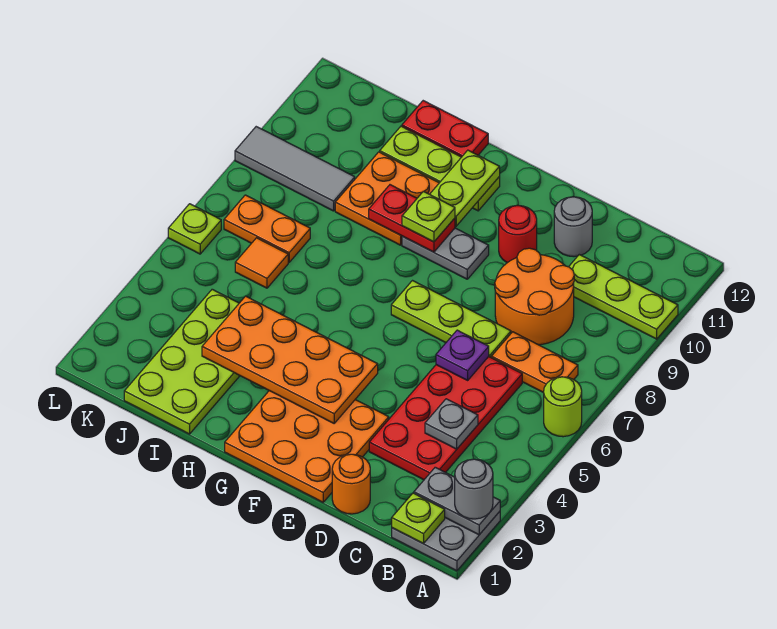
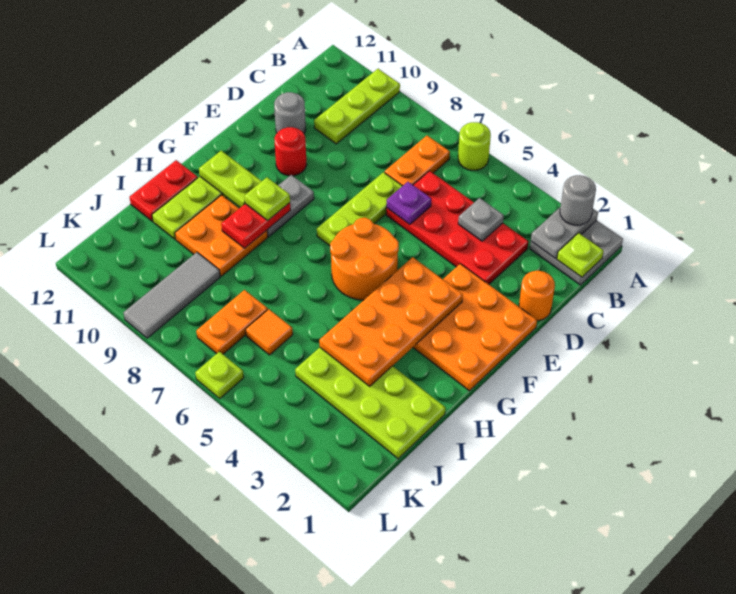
orange round brick C8:D9 level 1 -> orange round brick F5:G6 level 1

